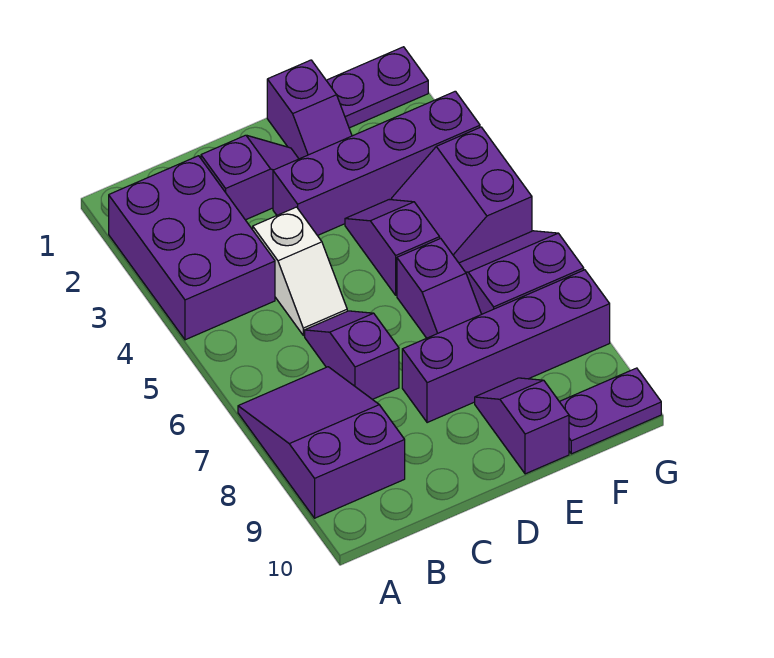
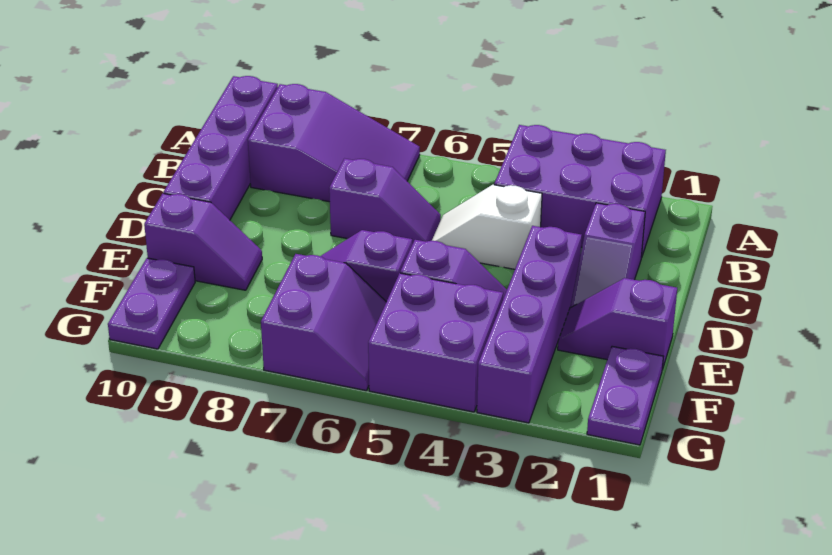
purple brick D8:G8 level 1 -> purple brick A10:D10 level 1
purple slope F4:G5 level 1 top G -> purple brick F4:G5 level 1

